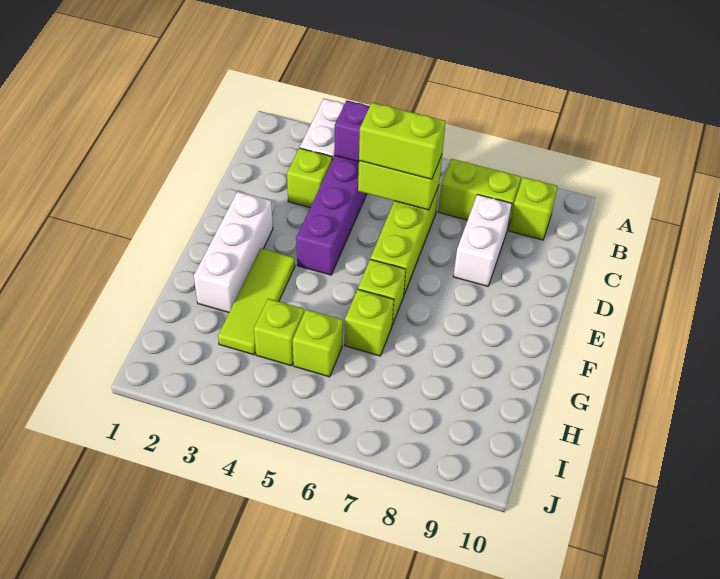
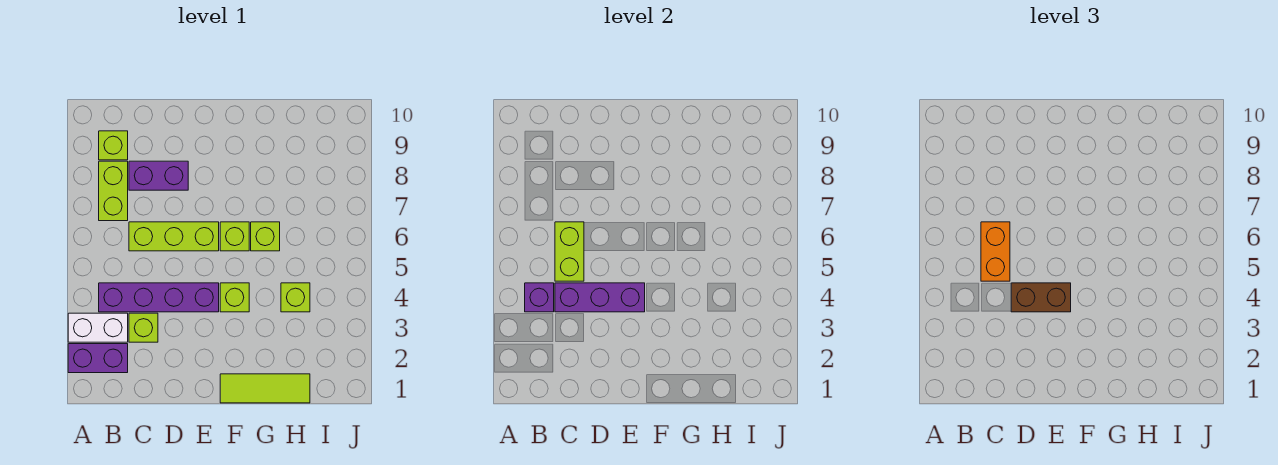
none -> purple brick A2:B2 level 1
none -> purple brick C4:E4 level 2
lime brick C5:C6 level 3 -> orange brick C5:C6 level 3
white brick C8:D8 level 1 -> purple brick C8:D8 level 1
none -> brown brick D4:E4 level 3
white brick E2:G2 level 1 -> none
lime tile F3:H3 level 1 -> lime tile F1:H1 level 1
lime brick H5 level 1 -> lime brick F4 level 1

